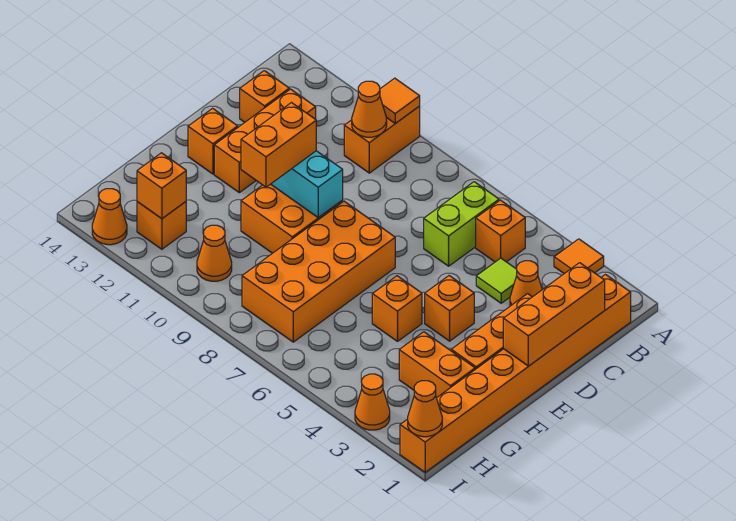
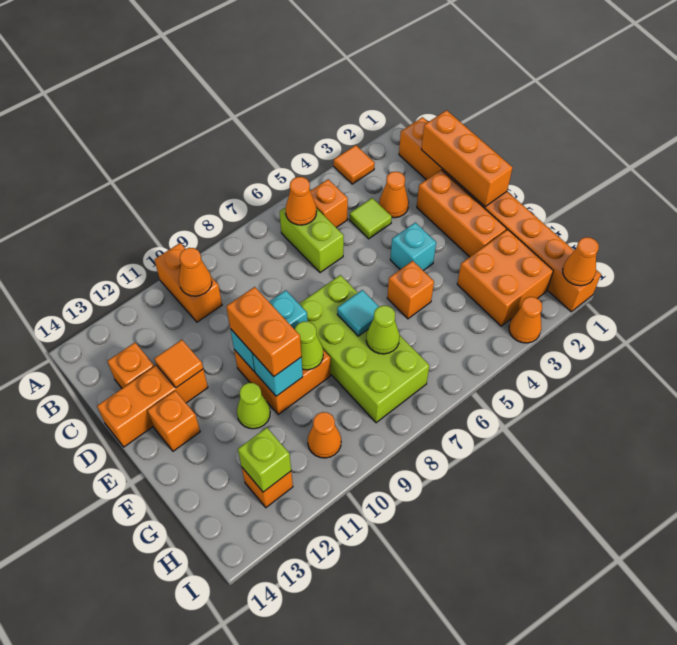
orange tile A10 level 2 -> orange tile D12 level 2
orange brick C12:E12 level 1 -> orange brick D12:D14 level 1
orange brick E4 level 1 -> cyan brick E4 level 1
orange brick E7:H8 level 1 -> lime brick E7:H8 level 1
none -> cyan tile F7 level 2
none -> lime cone F9 level 2
none -> cyan brick F10 level 2
none -> lime cone F11 level 1
orange brick G2:G3 level 1 -> orange brick G2:H3 level 1
none -> lime cone G7 level 2
orange brick H12 level 2 -> lime brick H12 level 2
orange cone I13 level 1 -> orange cone B6 level 2

